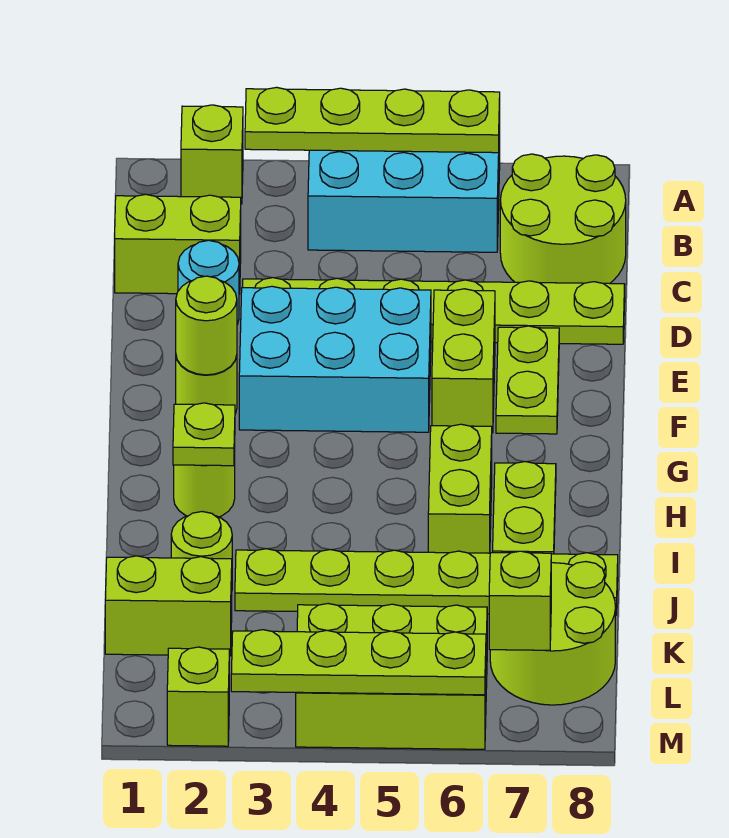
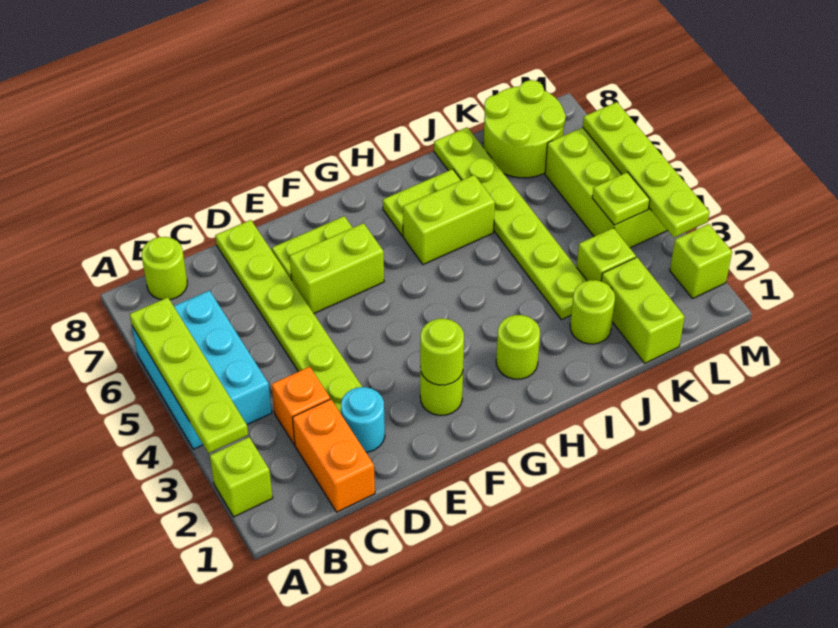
lime round brick B7:C8 level 1 -> lime round brick B8 level 1
lime brick C1:C2 level 1 -> orange brick C1:C2 level 1
none -> orange brick C3 level 1
cyan brick E3:F5 level 1 -> none
lime plate H2 level 2 -> lime plate L4 level 2
lime brick L7 level 2 -> lime brick K3 level 1

